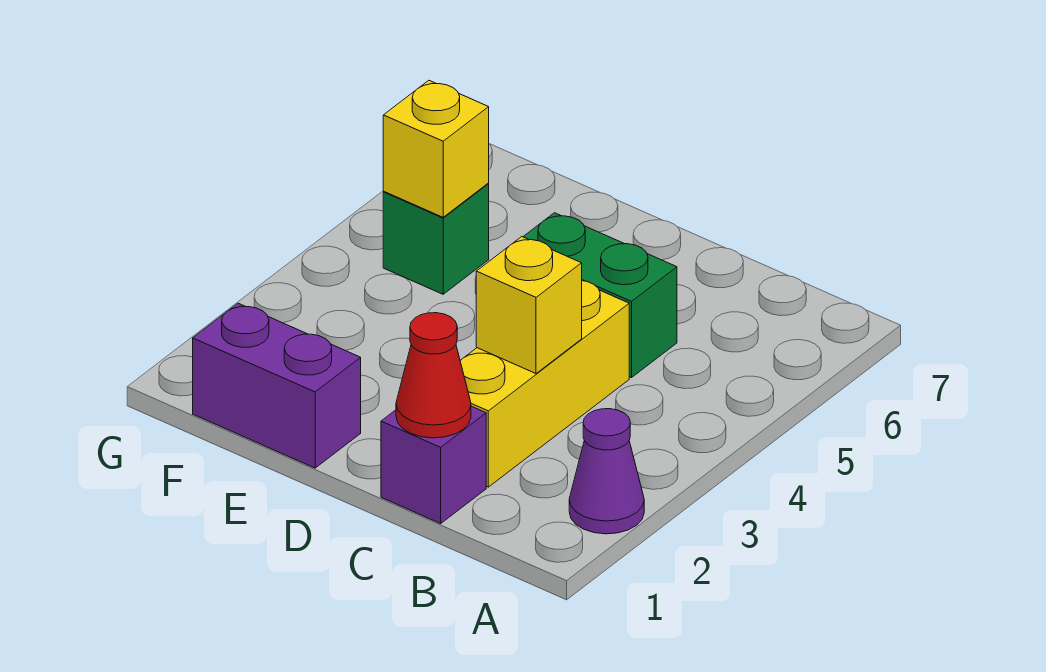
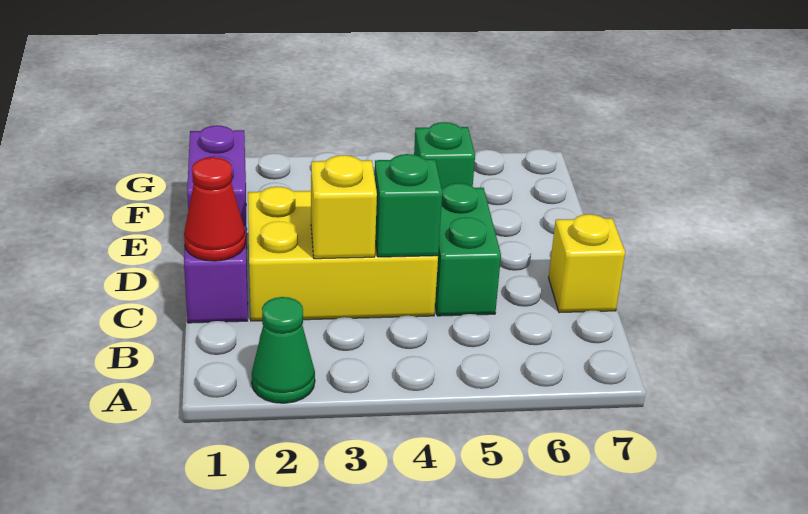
purple cone A2 level 1 -> green cone A2 level 1
yellow brick C2:C4 level 1 -> yellow brick C2:D4 level 1
none -> green brick C4 level 2
yellow brick F5 level 2 -> yellow brick C7 level 1

